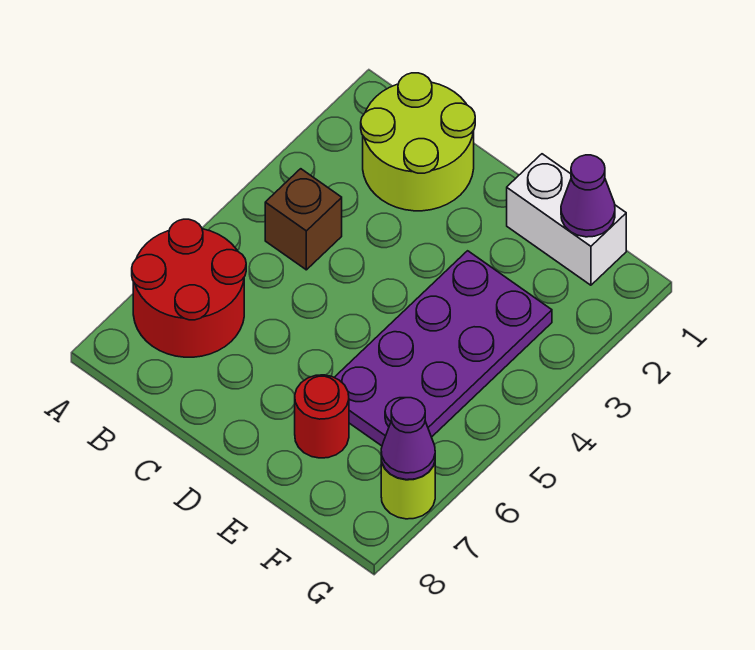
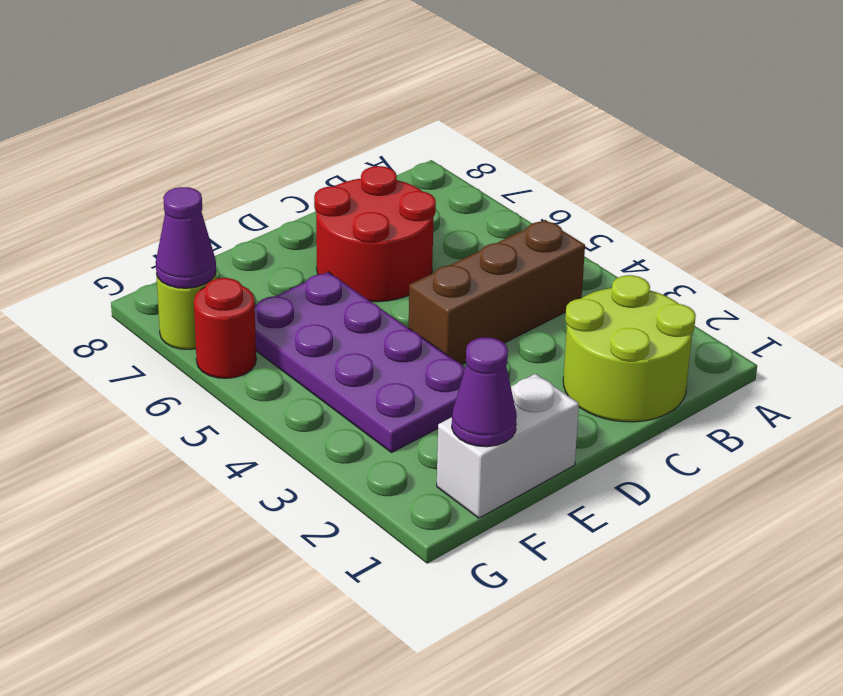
red round brick A6:B7 level 1 -> red round brick C6:D7 level 1
brown brick B4 level 1 -> brown brick B4:D4 level 1
red round brick E7 level 1 -> red round brick G6 level 1

